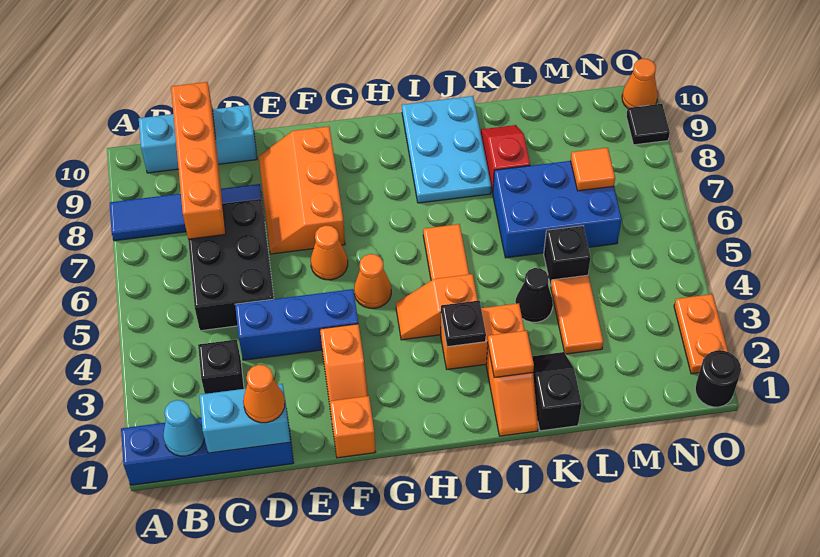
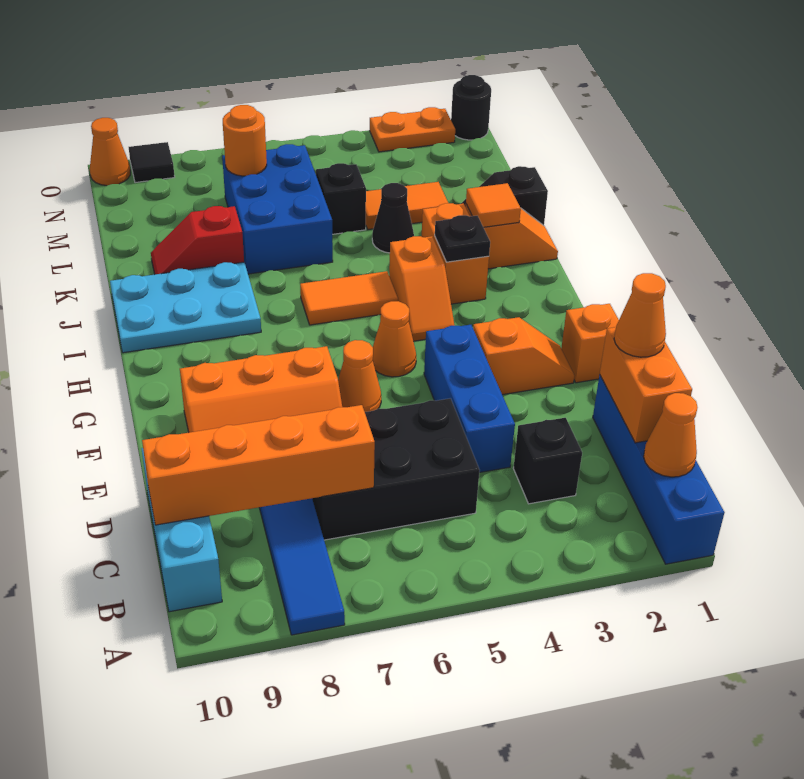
cyan cone B1 level 2 -> orange cone B1 level 2
cyan brick C1:D1 level 2 -> orange brick C1:D1 level 2
orange tile M7 level 2 -> orange round brick M7 level 2

